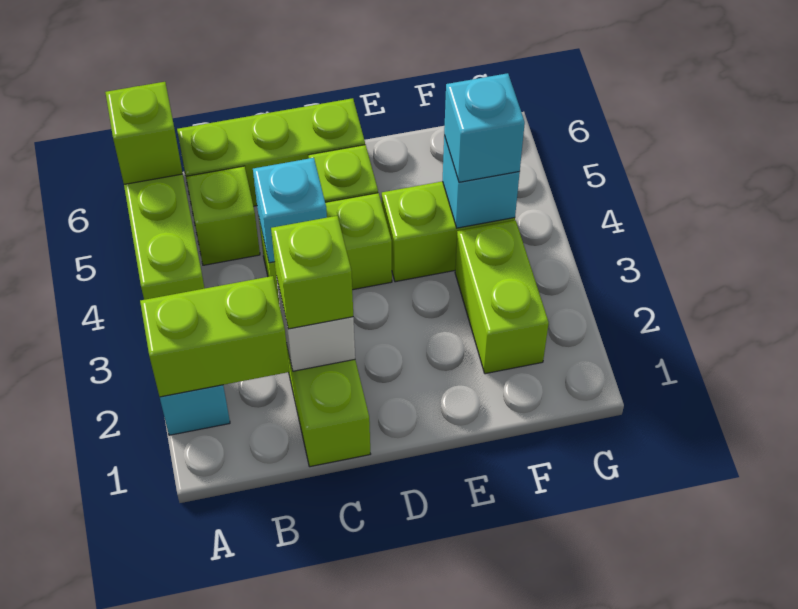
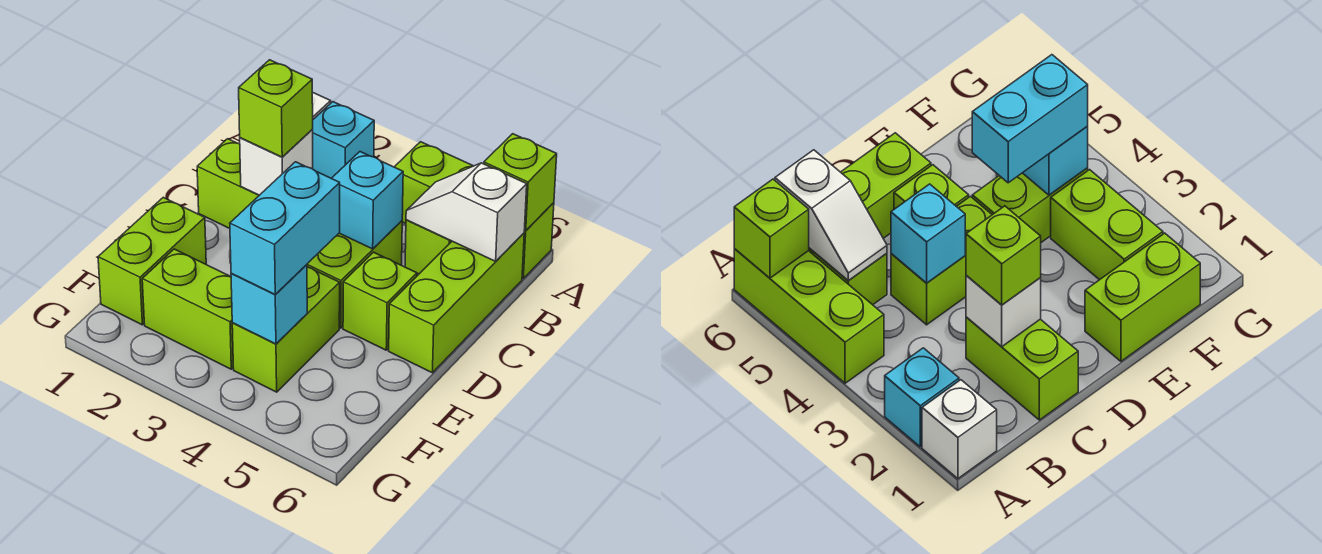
none -> white brick A1 level 1
lime brick A2:B2 level 2 -> lime brick E1:F1 level 1
none -> white slope B5:B6 level 2 top 6
cyan brick F4 level 3 -> cyan brick E4:F4 level 3

